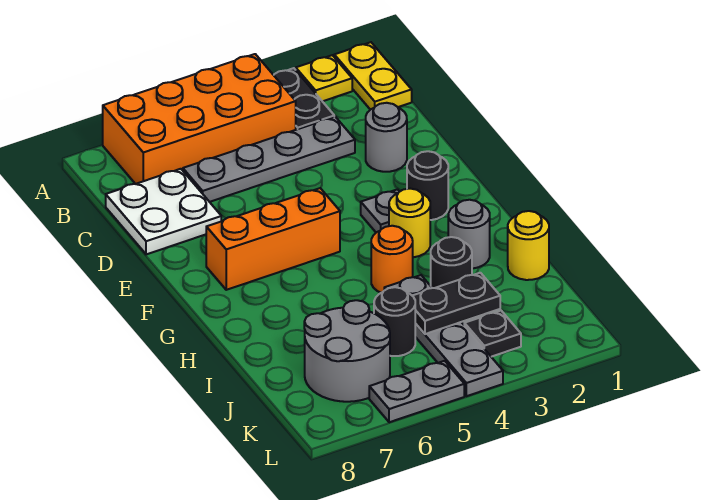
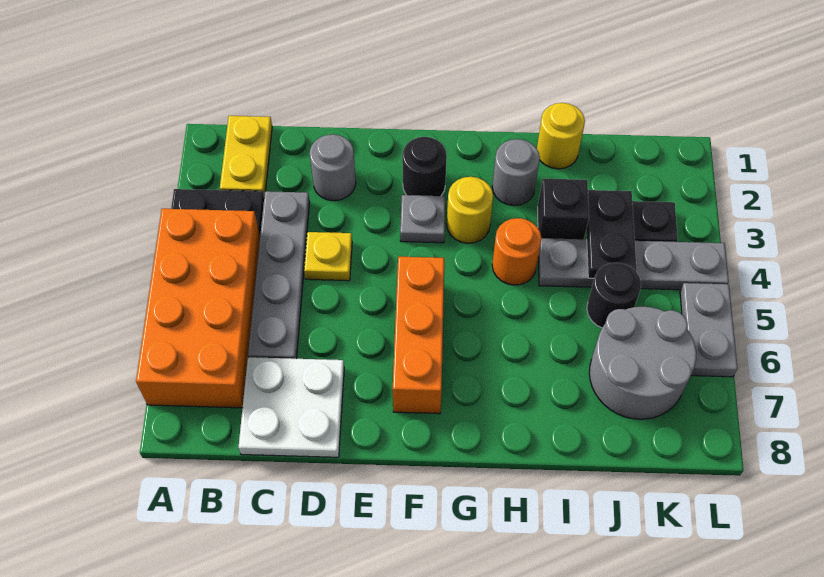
yellow plate A1:B1 level 1 -> yellow plate B1:B2 level 1
yellow plate A2 level 1 -> yellow plate D4 level 1
black round brick I3 level 1 -> black brick I3 level 1

